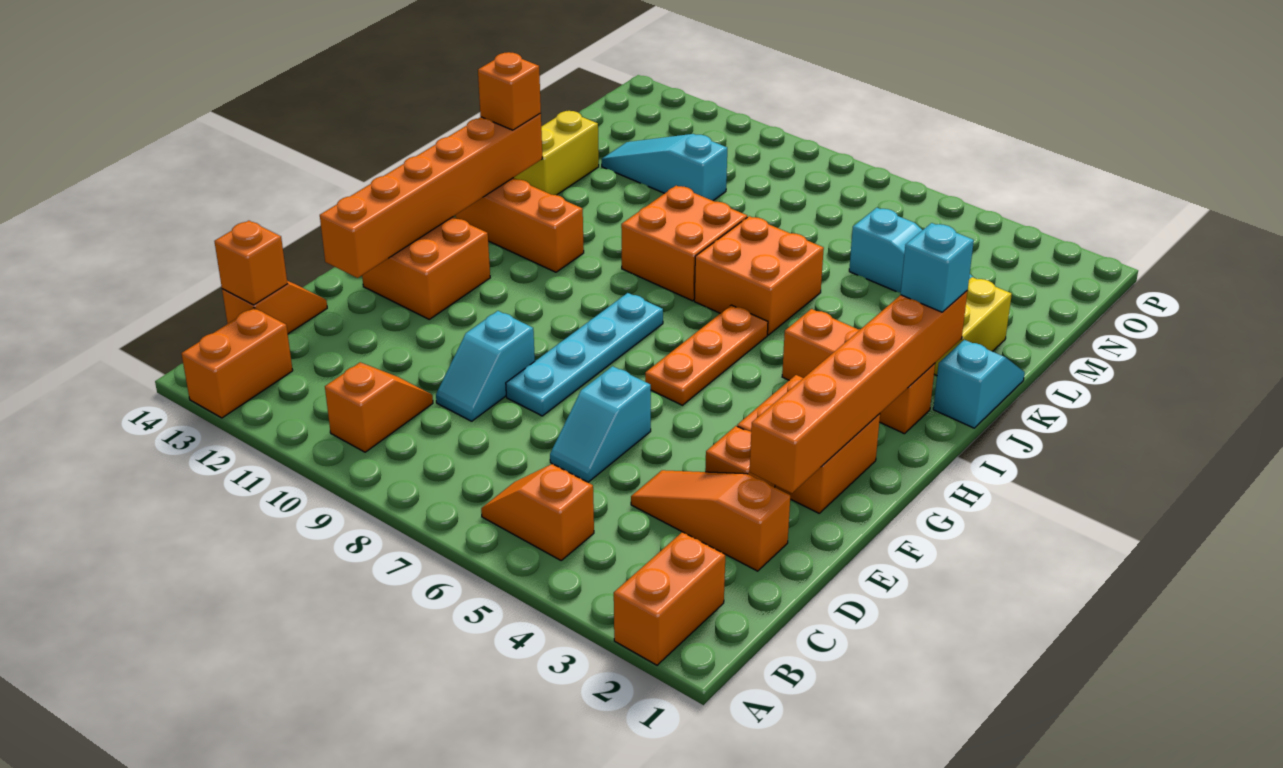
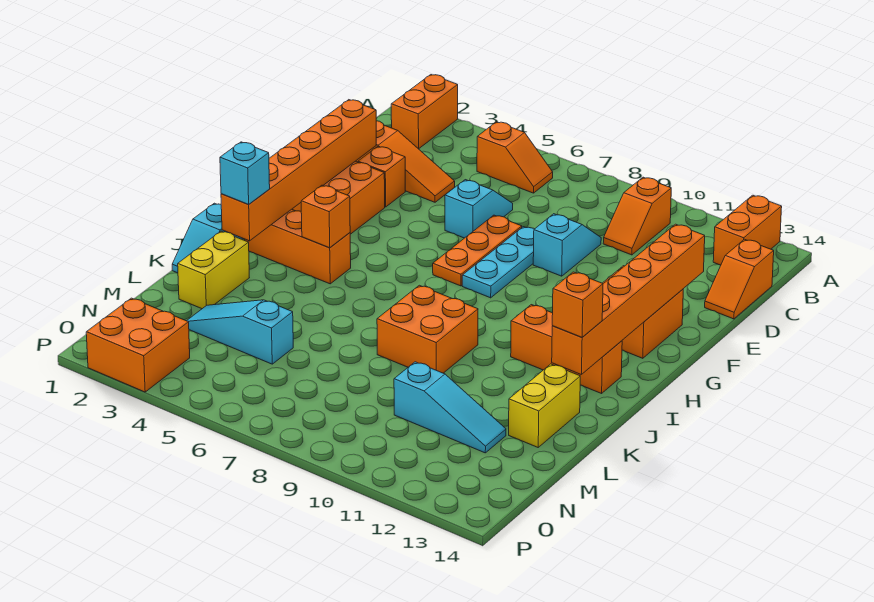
orange brick C14 level 2 -> orange brick I4 level 2
cyan plate E8:H8 level 1 -> cyan plate E8:G8 level 1
orange plate G6:I6 level 1 -> orange plate E7:G7 level 1
orange brick J6:K7 level 1 -> orange brick O2:P3 level 1

